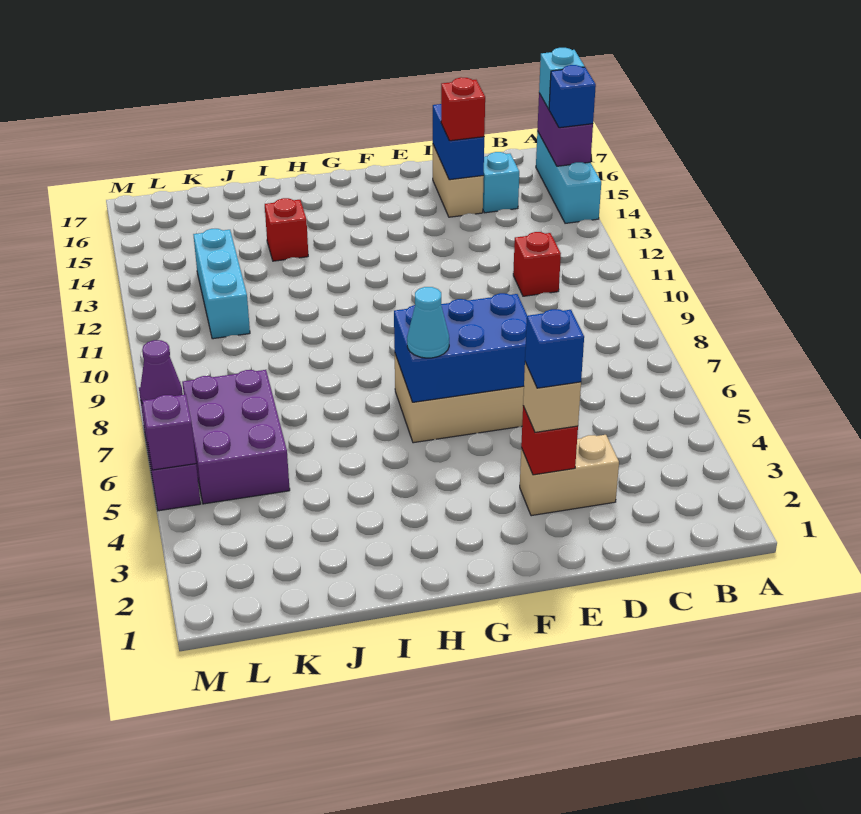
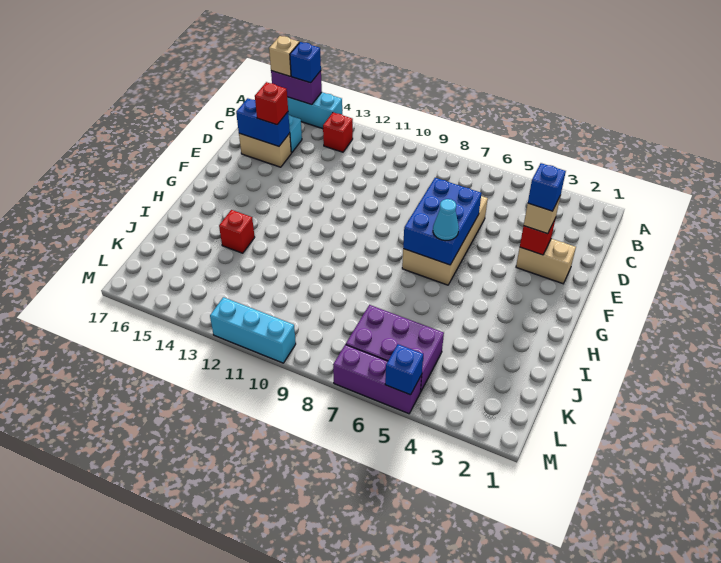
cyan brick A16 level 3 -> tan brick A16 level 3
red brick C11 level 1 -> red brick B13 level 1
tan brick D3:E3 level 1 -> tan brick E2:E3 level 1
cyan brick K11:K13 level 1 -> cyan brick M10:M12 level 1
purple brick M5 level 2 -> blue brick M5 level 2
purple cone M7 level 2 -> none

